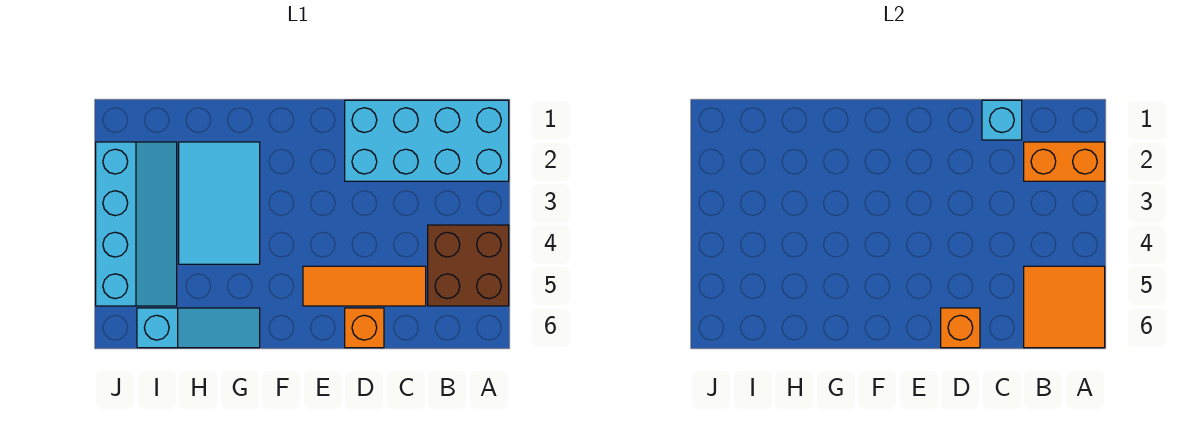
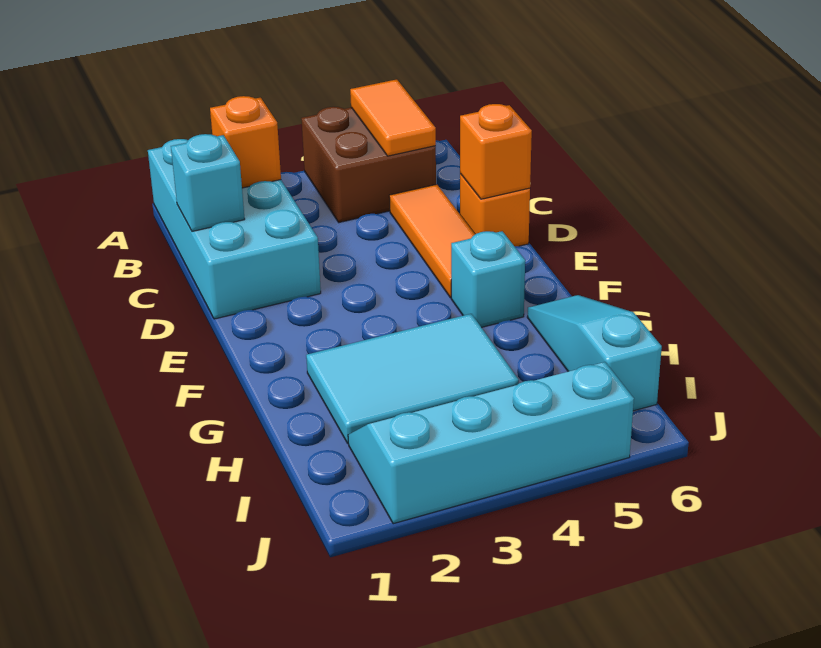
orange brick A2:B2 level 2 -> orange brick B2 level 2
orange tile A5:B6 level 2 -> orange tile A5:B5 level 2
none -> cyan brick F5 level 1

